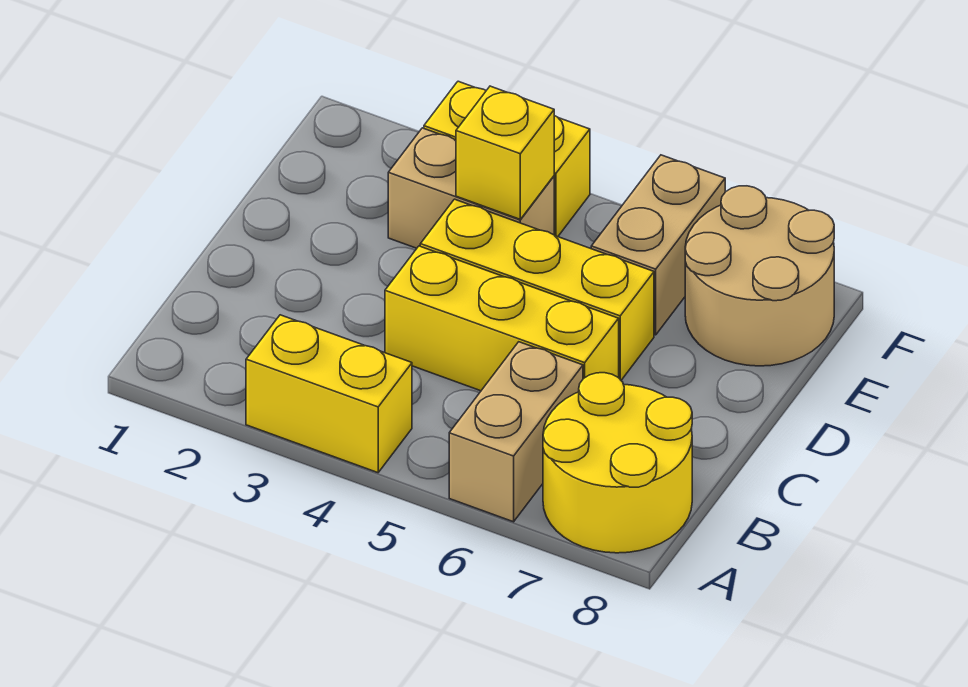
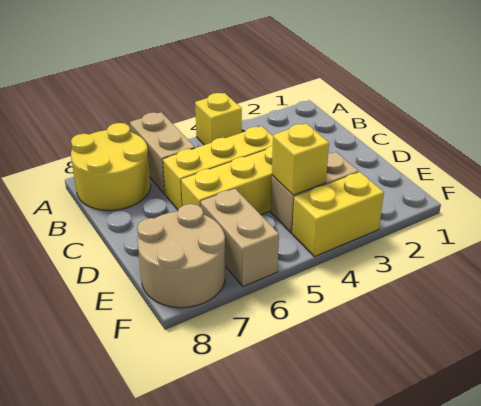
yellow brick A3:A4 level 1 -> yellow brick A4 level 1

